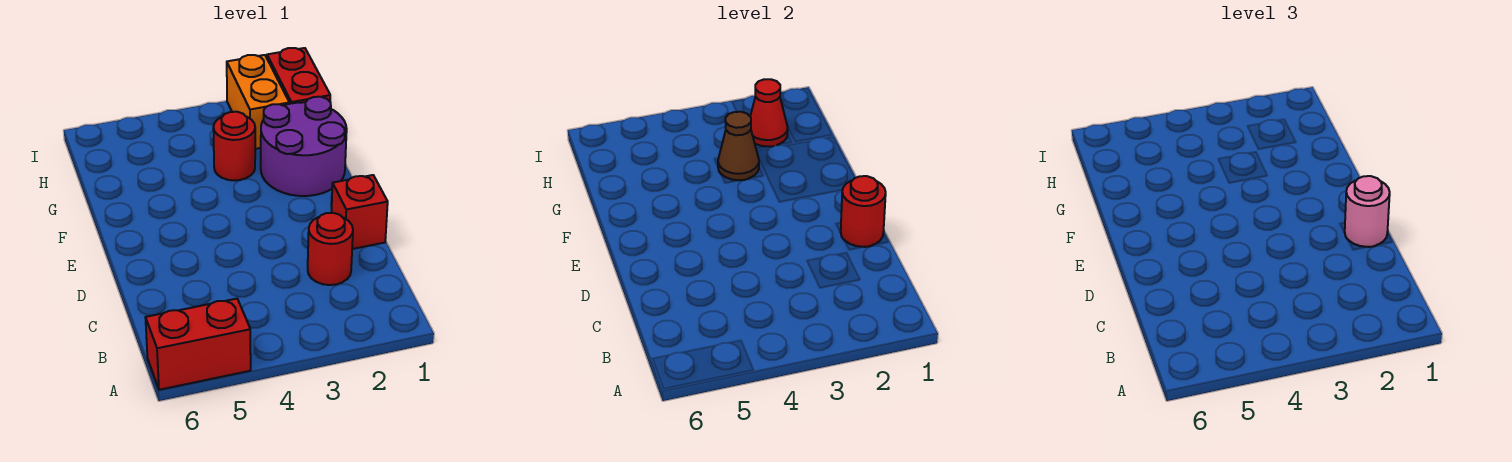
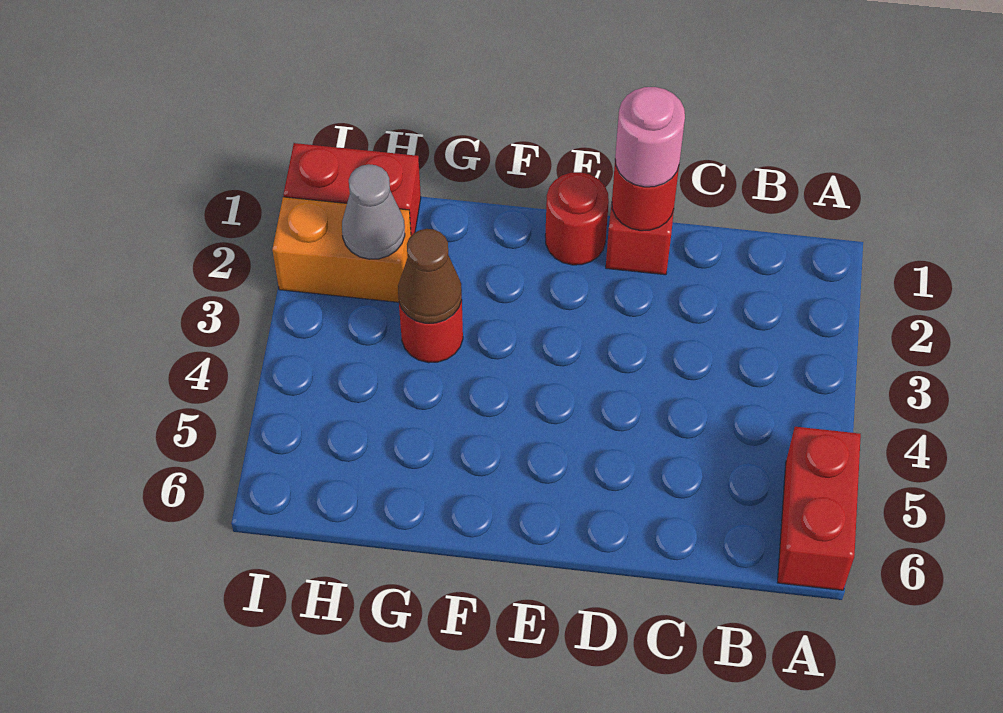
red round brick C2 level 1 -> red round brick E1 level 1
purple round brick F1:G2 level 1 -> none
red cone H2 level 2 -> grey cone H2 level 2

